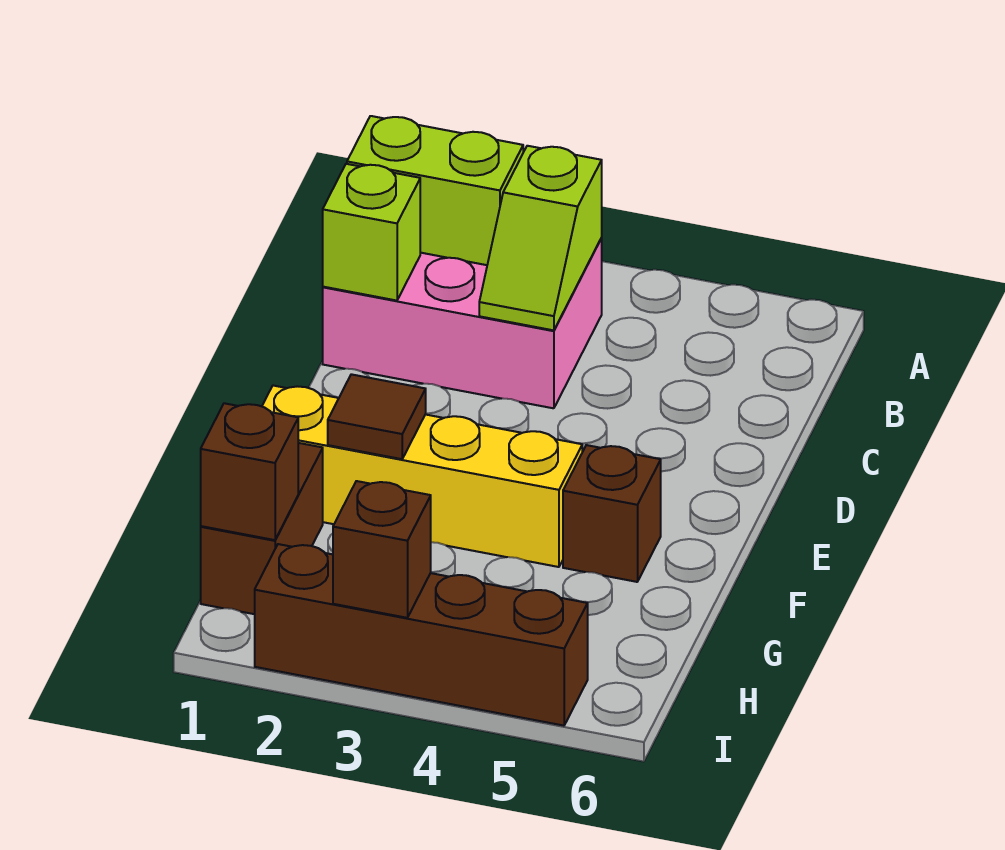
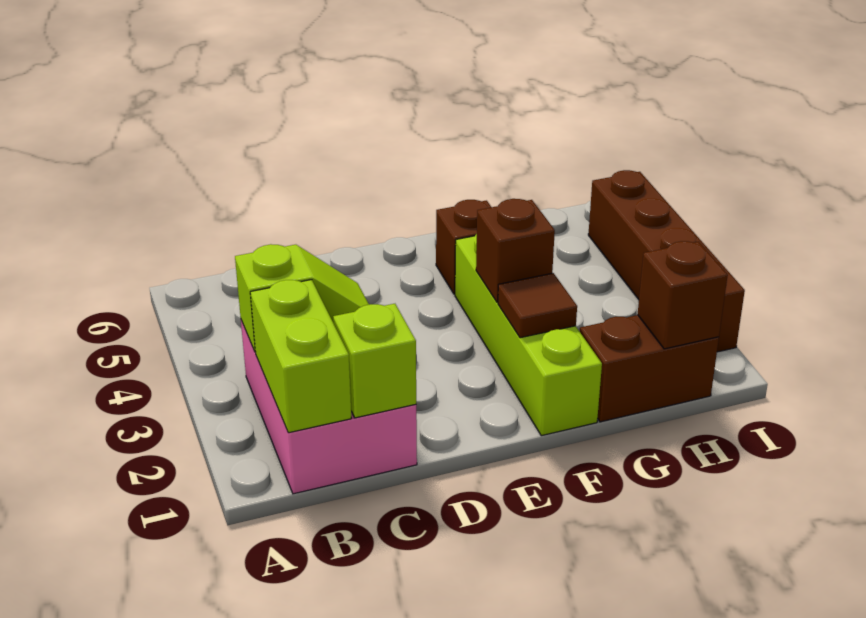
yellow brick F1:F4 level 1 -> lime brick F1:F4 level 1
brown brick I3 level 2 -> brown brick F3 level 2

